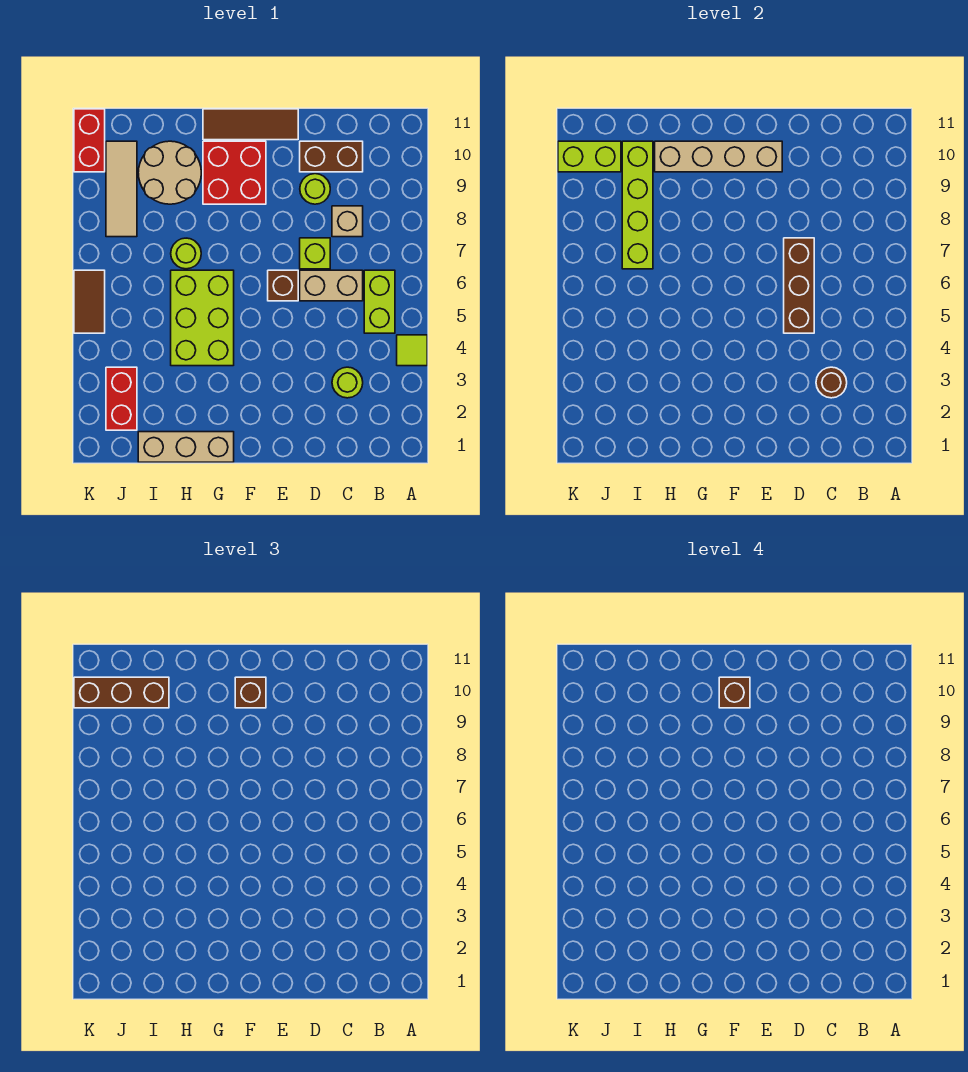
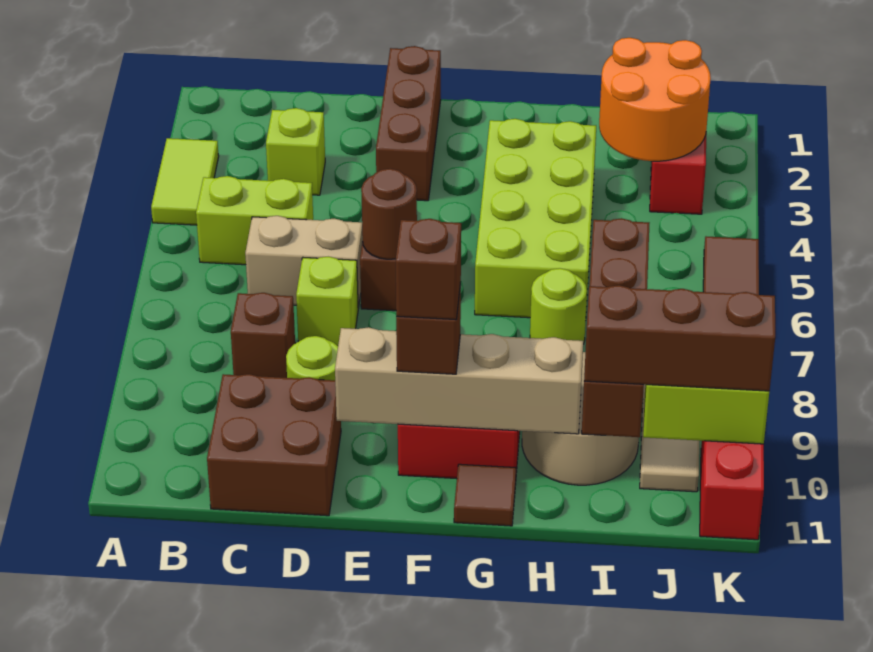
lime tile A4 level 1 -> lime tile A3:A4 level 1
lime brick B5:B6 level 1 -> lime brick B5:C5 level 1
lime round brick C3 level 1 -> lime brick C3 level 1
brown round brick C3 level 2 -> brown round brick E6 level 2
tan brick C8 level 1 -> brown brick C8 level 1
brown brick C10:D10 level 1 -> brown brick C10:D11 level 1
brown brick D5:D7 level 2 -> brown brick E1:E3 level 1
brown tile E11:G11 level 1 -> brown tile G11 level 1
tan brick G1:I1 level 1 -> none
lime brick G4:H6 level 1 -> lime brick G3:H6 level 1
none -> orange round brick I2:J3 level 2
lime brick I7:I10 level 2 -> brown brick I7:I10 level 2

